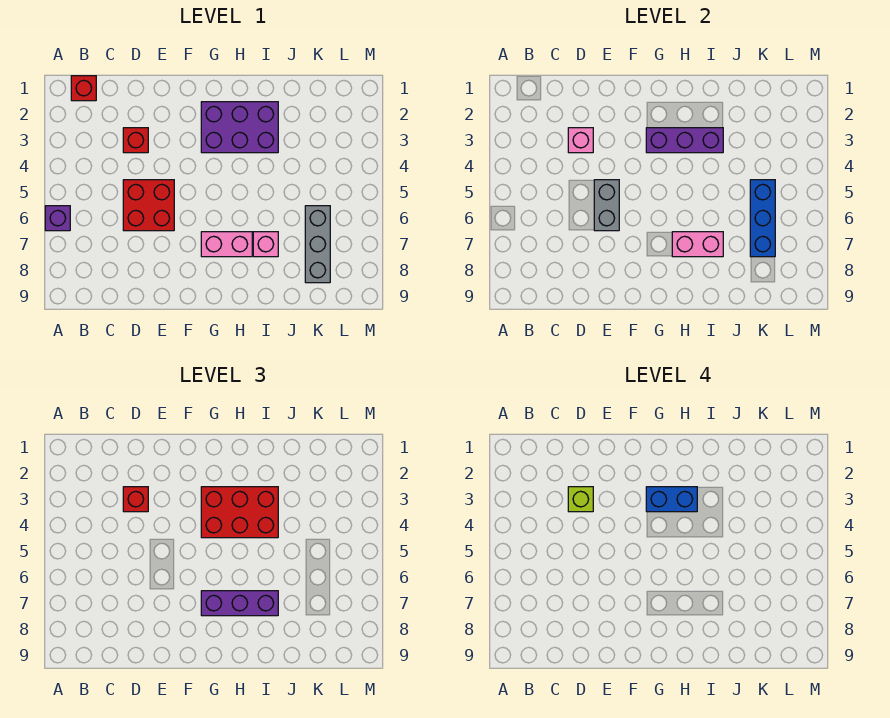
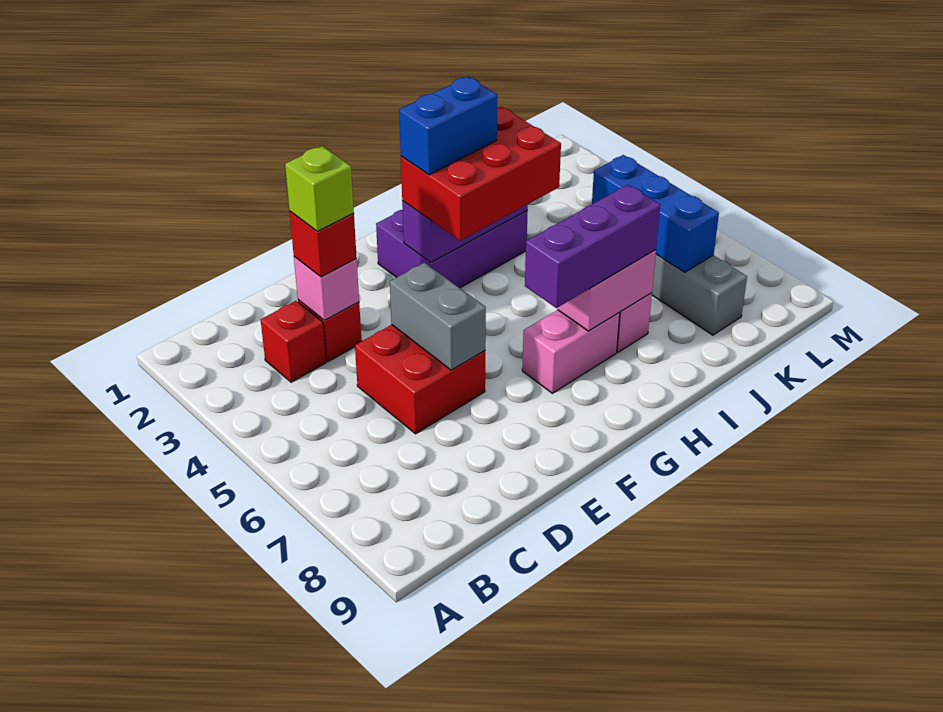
purple brick A6 level 1 -> none
red brick B1 level 1 -> red brick C3 level 1

